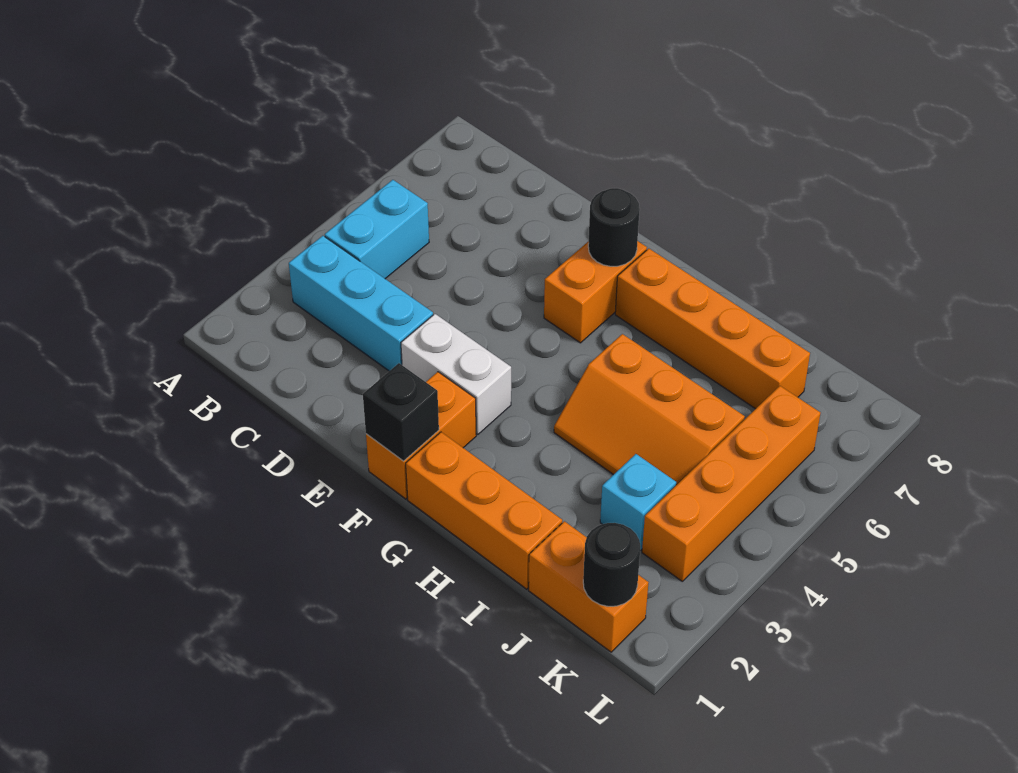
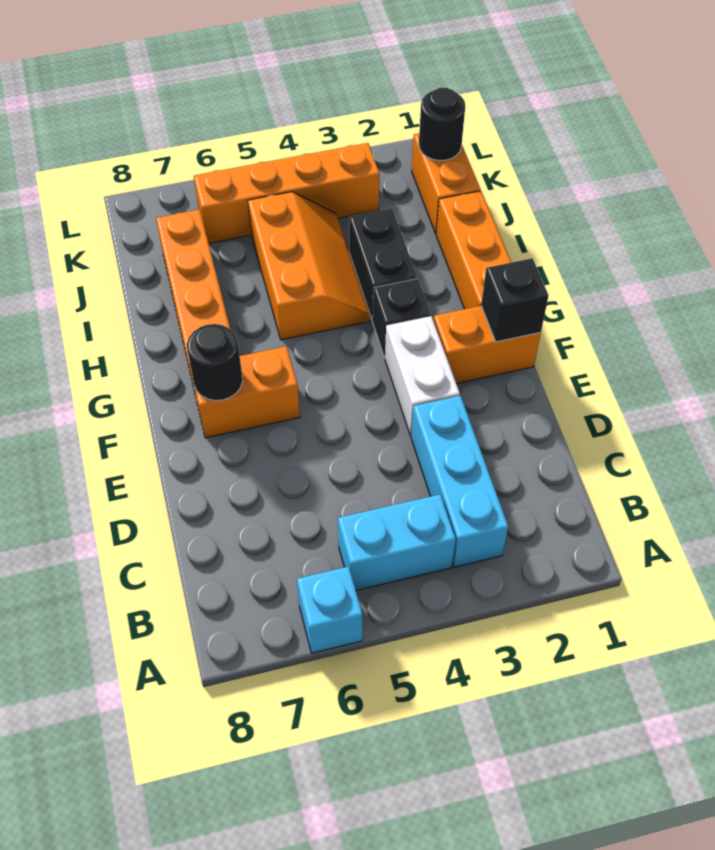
none -> black brick G3 level 1
none -> black brick H3:I3 level 1
cyan brick J3 level 1 -> cyan brick A6 level 1

